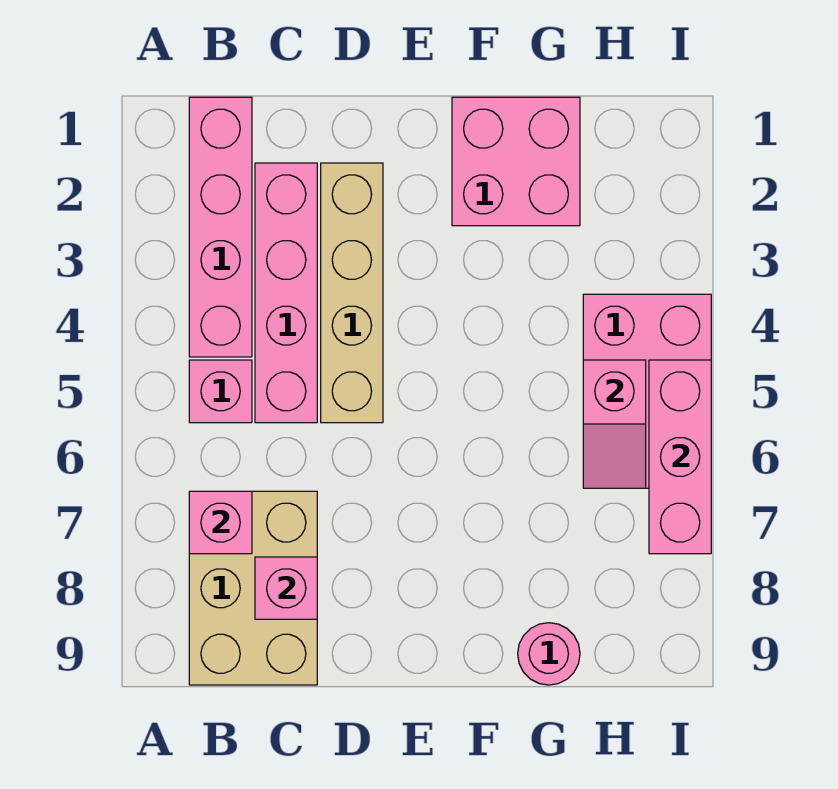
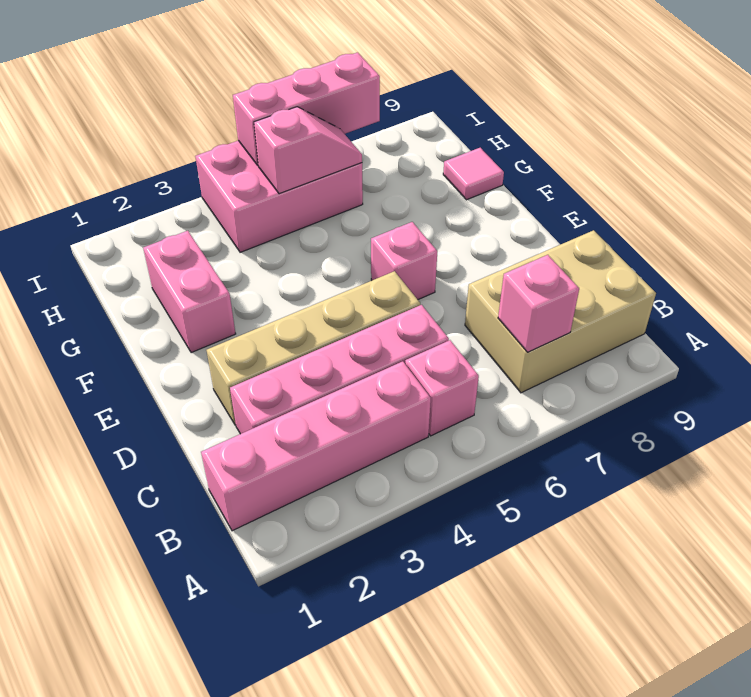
pink brick C8 level 2 -> pink brick E6 level 1
pink brick F1:G2 level 1 -> pink brick F2:G2 level 1
pink round brick G9 level 1 -> pink tile G9 level 1

